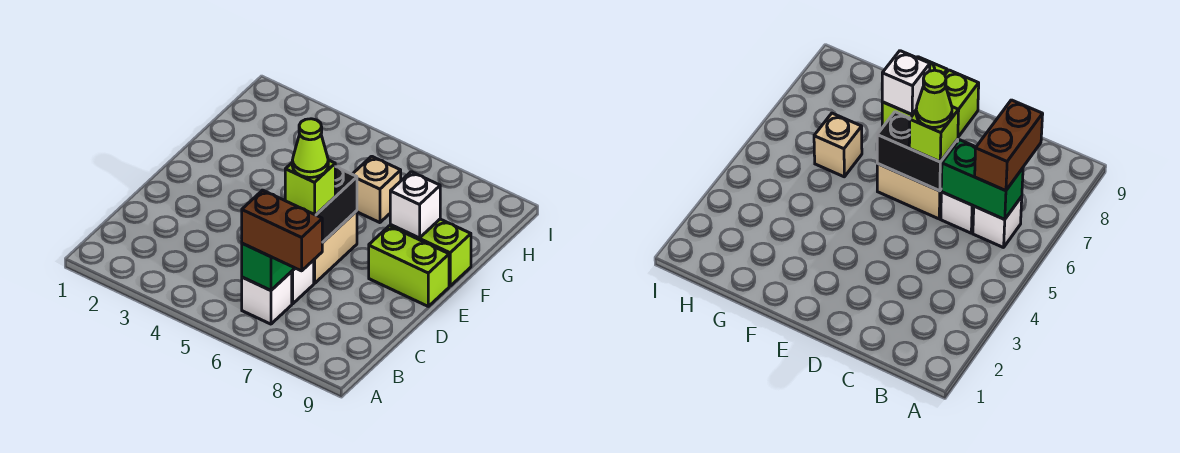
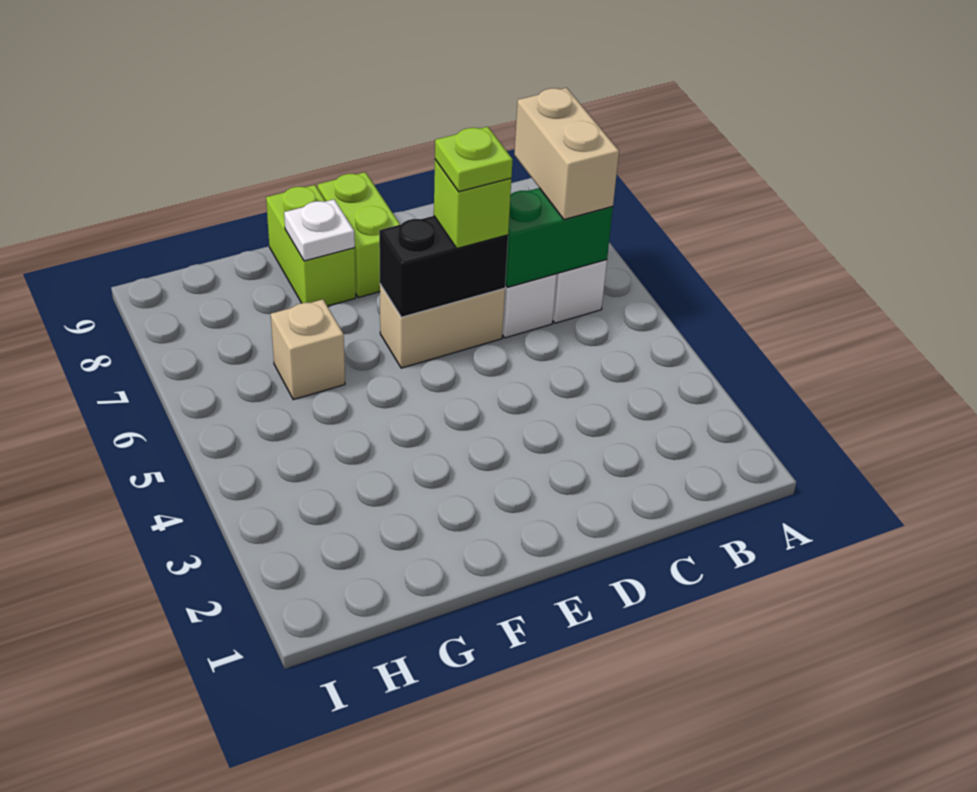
brown brick B6:B7 level 3 -> tan brick B6:B7 level 3
lime cone D6 level 4 -> lime plate D6 level 4
white brick F8 level 2 -> white plate F8 level 2

